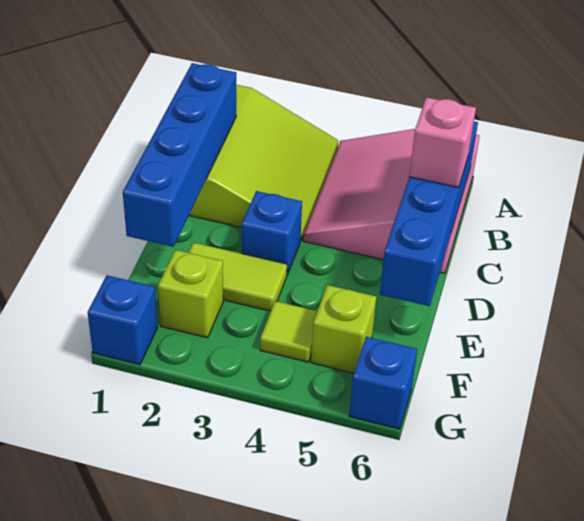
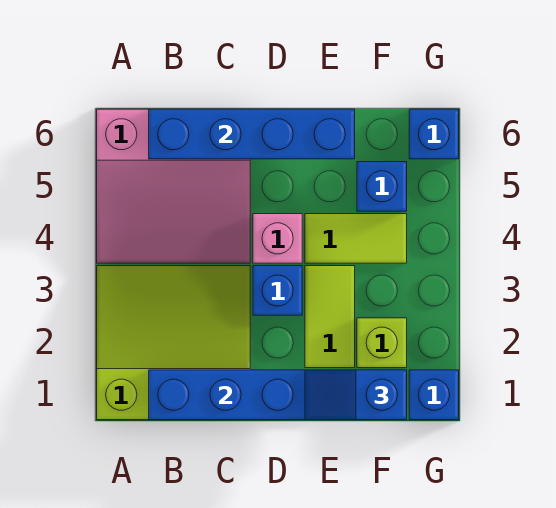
pink brick C6 level 3 -> pink brick D4 level 1
none -> blue slope E1:F1 level 3 top F
lime tile F4 level 1 -> lime tile E4:F4 level 1
lime brick F5 level 1 -> blue brick F5 level 1

